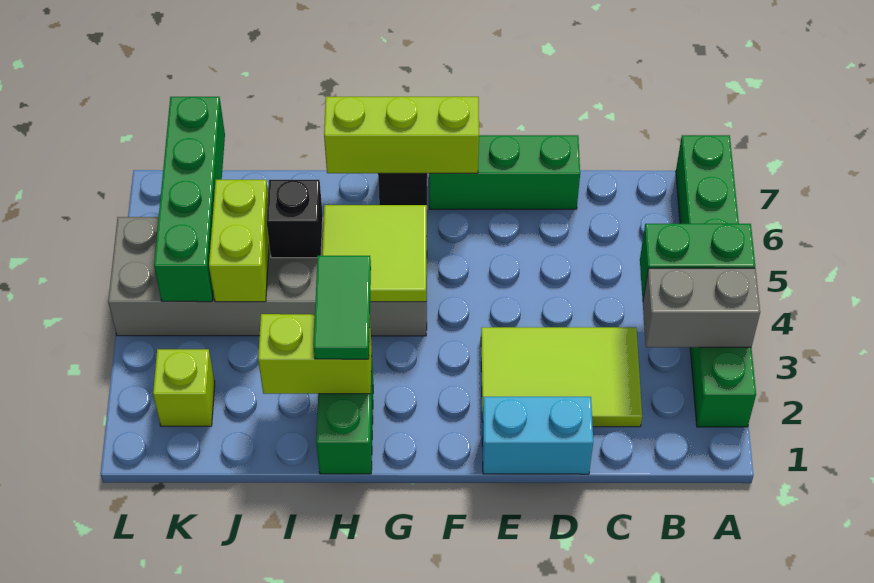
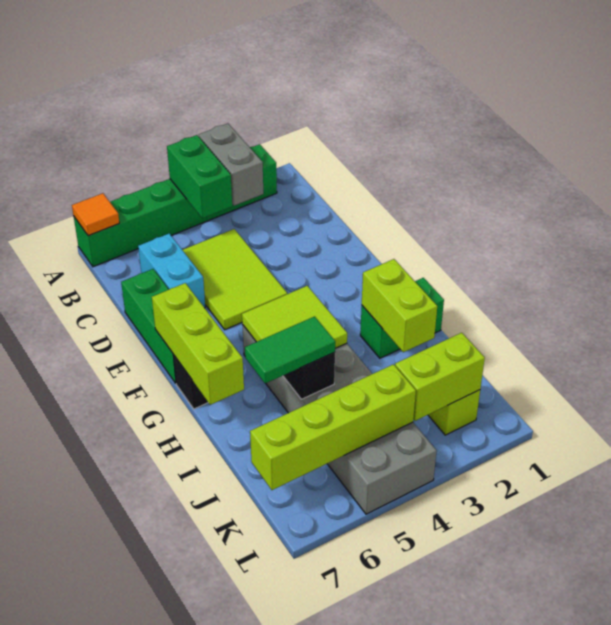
none -> orange tile A7 level 2
lime tile C2:E3 level 1 -> lime tile C4:E5 level 1
cyan brick D1:E1 level 1 -> cyan brick C6:D6 level 1
green tile H2:H3 level 3 -> green tile I5:I6 level 3
lime brick J4:J5 level 2 -> lime brick K2:K3 level 2
green brick K4:K7 level 2 -> lime brick K4:K7 level 2

